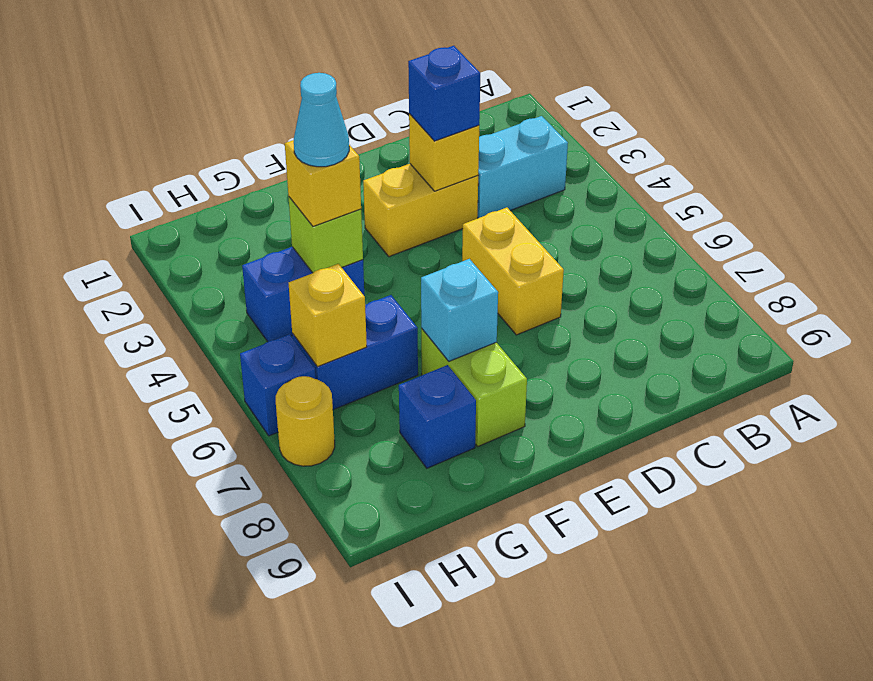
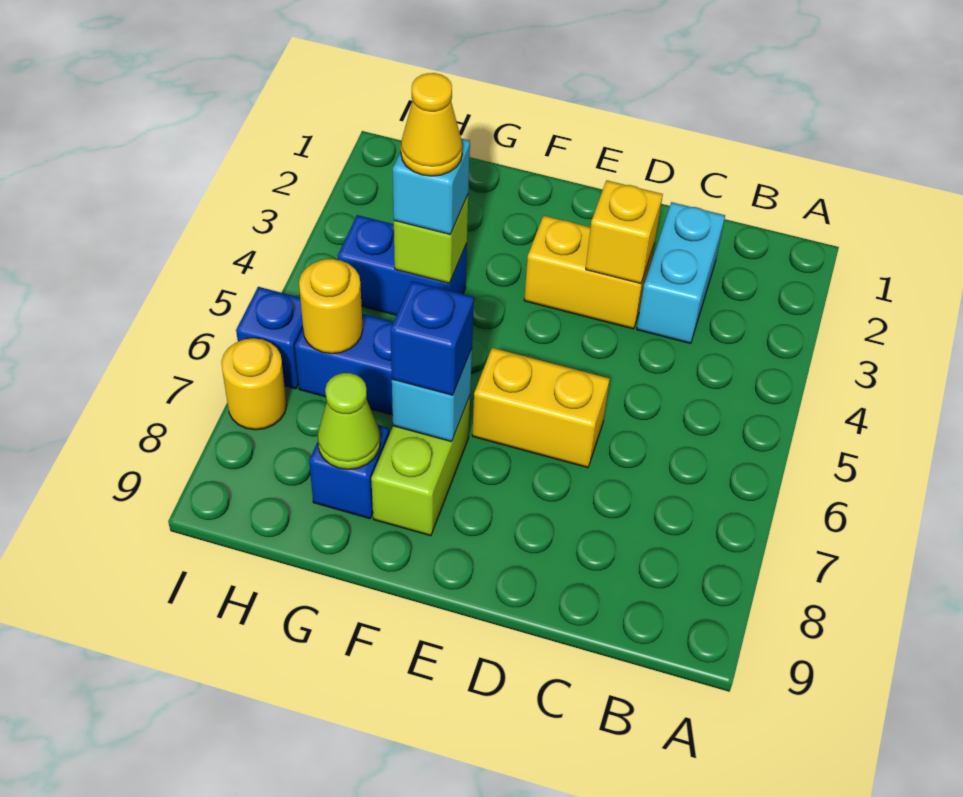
cyan brick B3:C3 level 1 -> cyan brick C2:C3 level 1
blue brick D3 level 3 -> blue brick F7 level 3
yellow brick D5:D6 level 1 -> yellow brick D6:E6 level 1
yellow brick G4 level 3 -> cyan brick G4 level 3
cyan cone G4 level 4 -> yellow cone G4 level 4
none -> lime cone G8 level 2
yellow brick H6 level 2 -> yellow round brick H6 level 2

